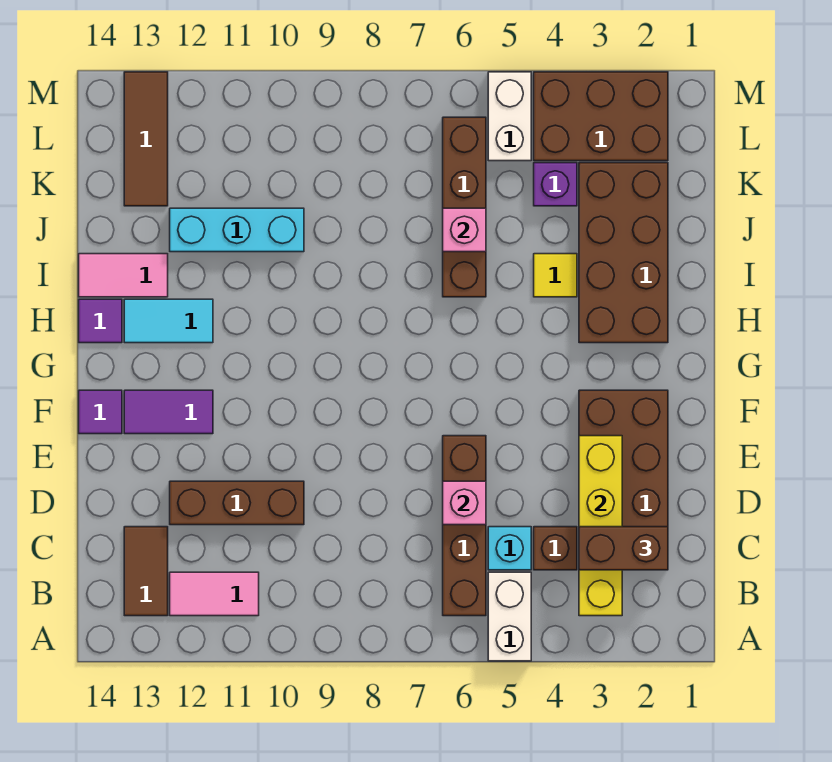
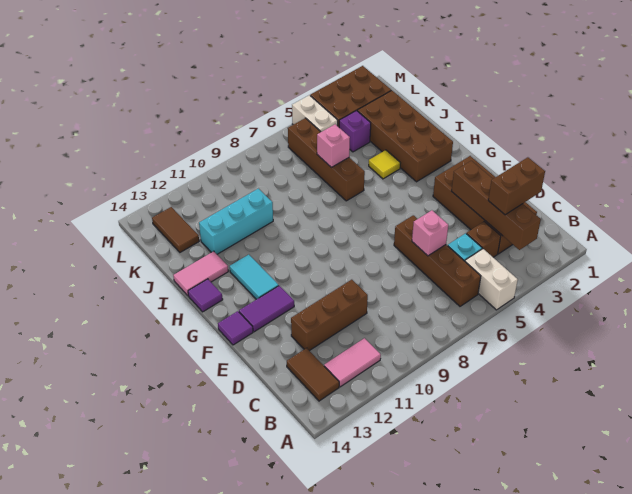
yellow brick B3:E3 level 2 -> brown brick B3:E3 level 2
cyan tile H12:H13 level 1 -> cyan tile G12:H12 level 1
brown tile K13:M13 level 1 -> brown tile K13:L13 level 1

